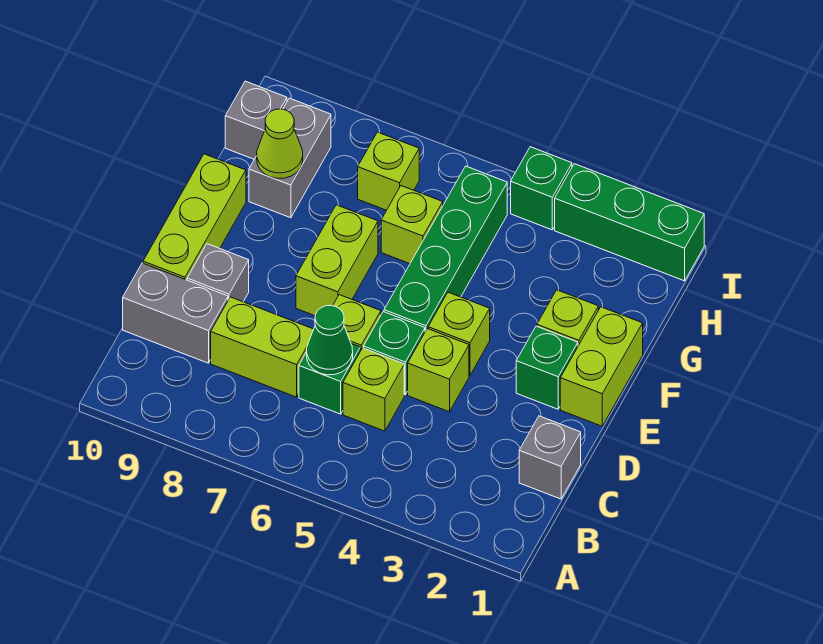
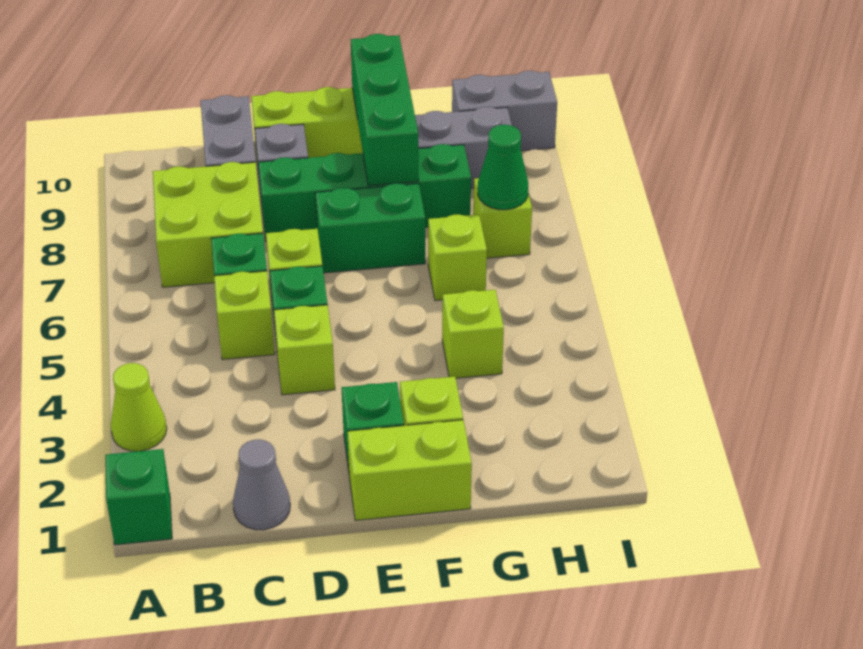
grey brick C1 level 1 -> grey cone C1 level 1
green cone C6 level 2 -> green cone H7 level 2
lime brick C7:C8 level 1 -> lime brick B7:C8 level 1
lime brick E4 level 1 -> lime brick G4 level 1
green brick E5:H5 level 1 -> green brick D8:G8 level 1
lime brick E7:F7 level 1 -> green brick E7:F7 level 1
lime cone G9 level 2 -> lime cone A3 level 1
grey brick H10 level 1 -> grey brick H10:I10 level 1
green brick I1:I3 level 1 -> green brick F8:F10 level 2
green brick I4 level 1 -> green brick A1 level 1

